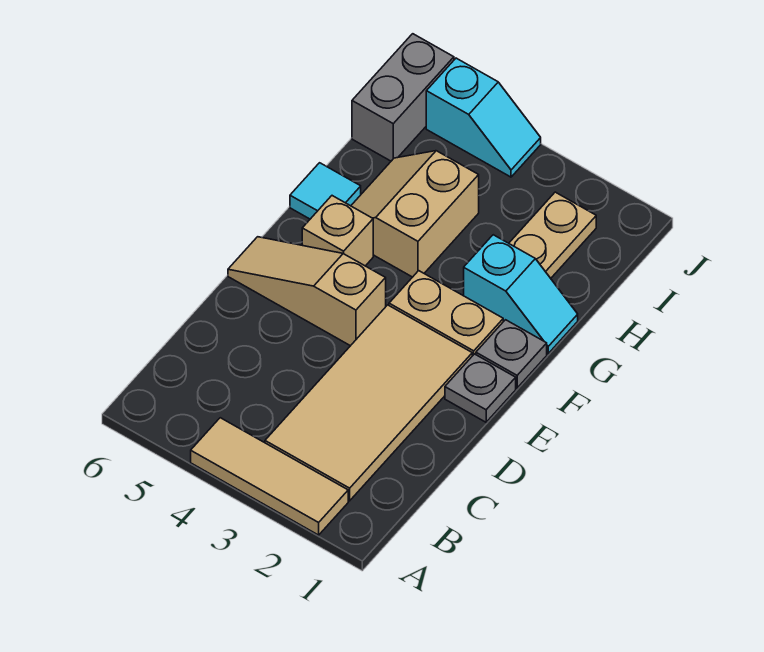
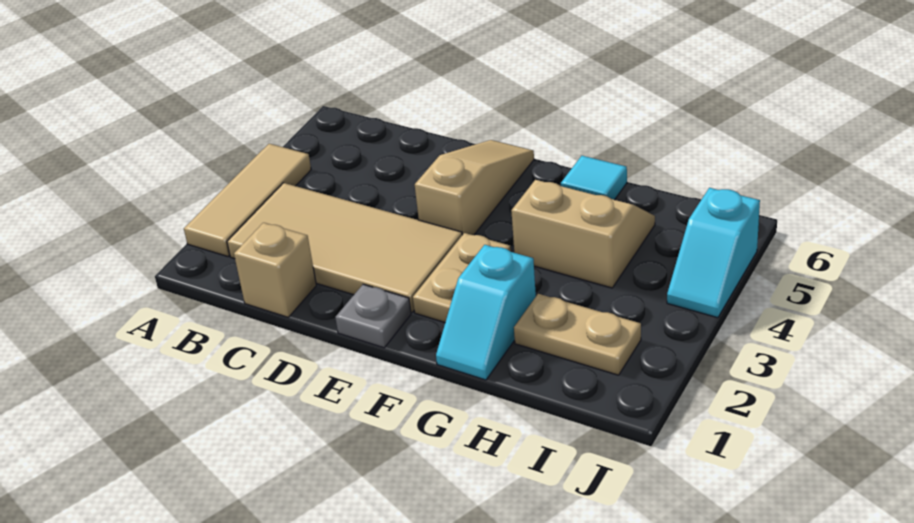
grey plate F1 level 1 -> none
tan brick F5 level 1 -> tan brick C1 level 1
grey brick I6:J6 level 1 -> none

